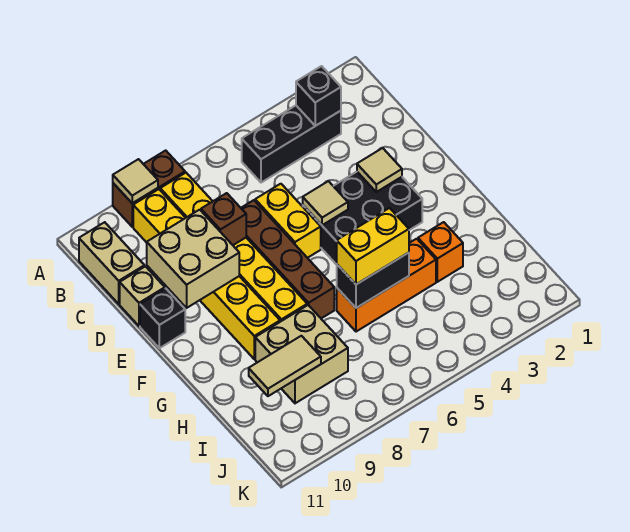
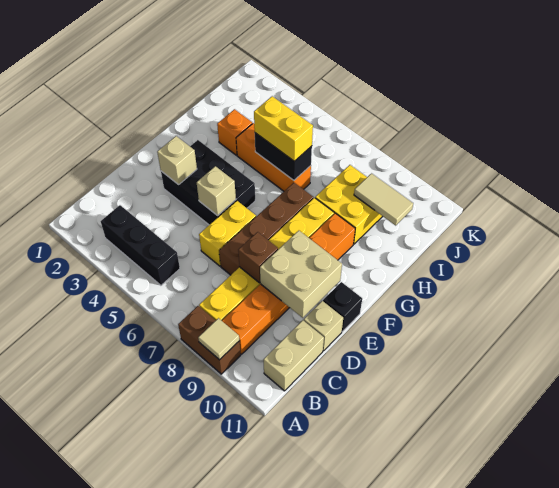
black brick B3 level 2 -> none
yellow brick B9:G9 level 1 -> orange brick B9:G9 level 1
tan tile E3 level 2 -> tan brick E3 level 2
tan tile E5 level 2 -> tan brick E5 level 2
tan brick H8:I9 level 1 -> yellow brick H8:I9 level 1

